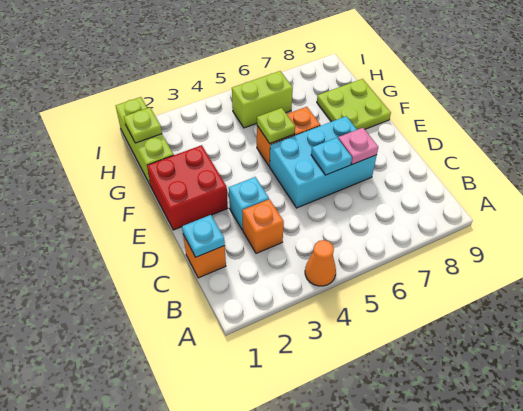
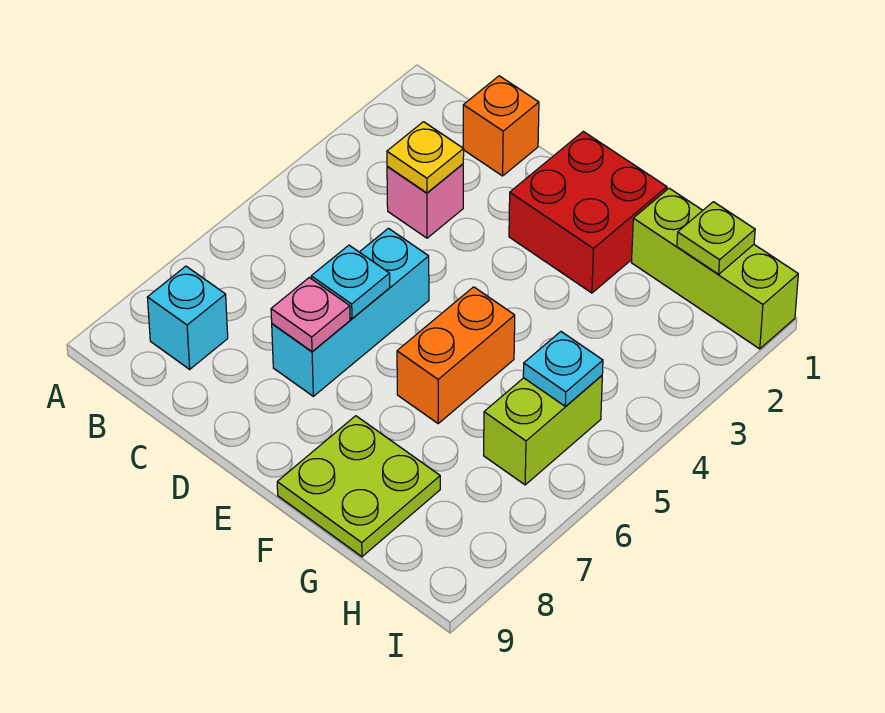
orange cone A4 level 1 -> none
cyan plate C1 level 2 -> cyan plate H5 level 2
orange brick C3 level 1 -> pink brick C3 level 1
none -> yellow plate C3 level 2
cyan brick D3 level 1 -> cyan brick B8 level 1
cyan brick D5:E7 level 1 -> cyan brick D5:D7 level 1
lime plate F5 level 2 -> none

